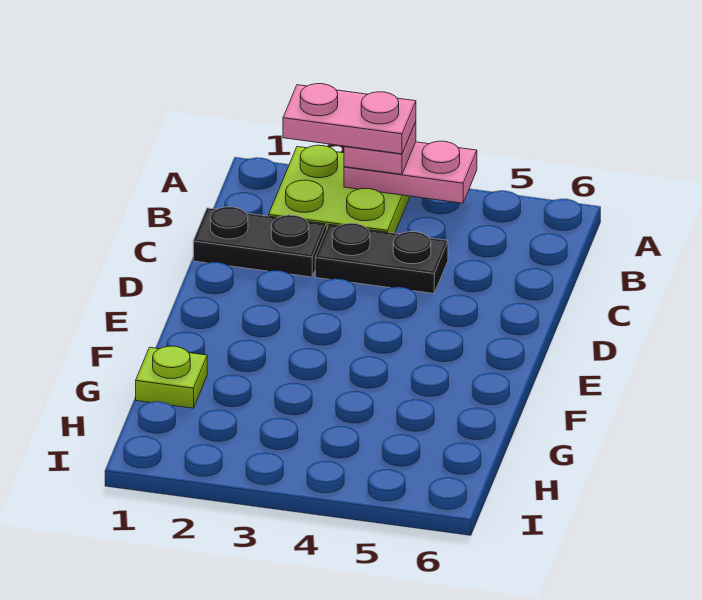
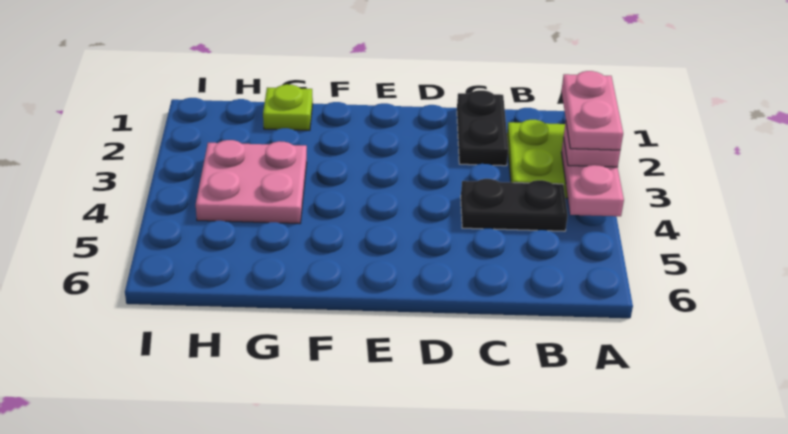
black plate C3:C4 level 1 -> black plate B4:C4 level 1
none -> pink plate G3:H4 level 1

